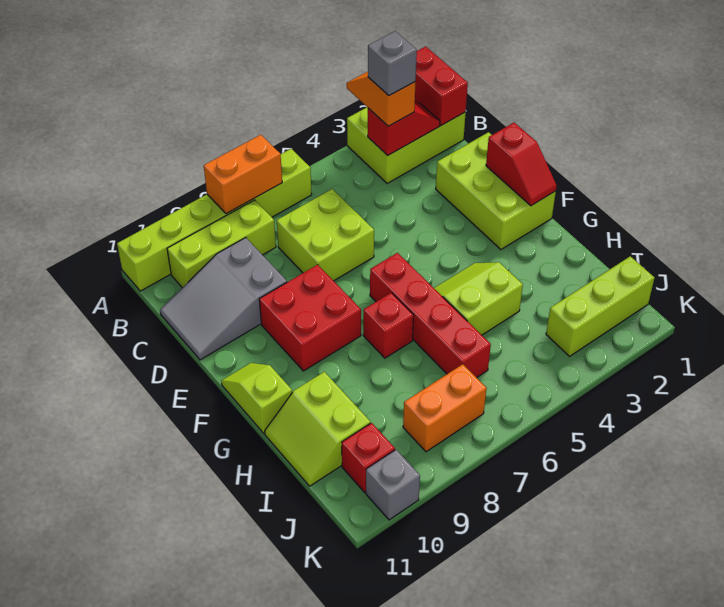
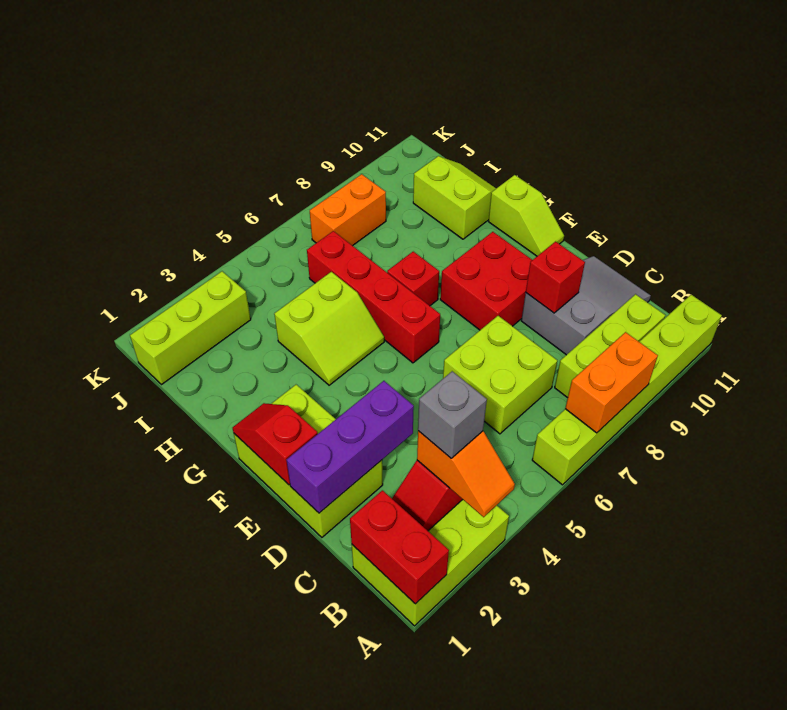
none -> purple brick D1:D3 level 2
red brick J10 level 1 -> red brick D9 level 2
grey brick K10 level 1 -> none

